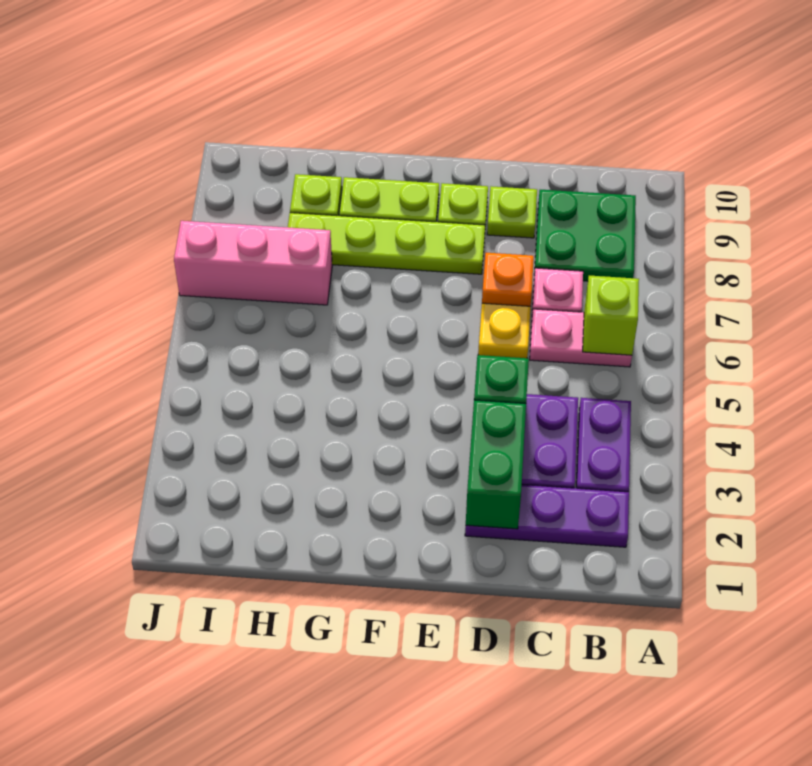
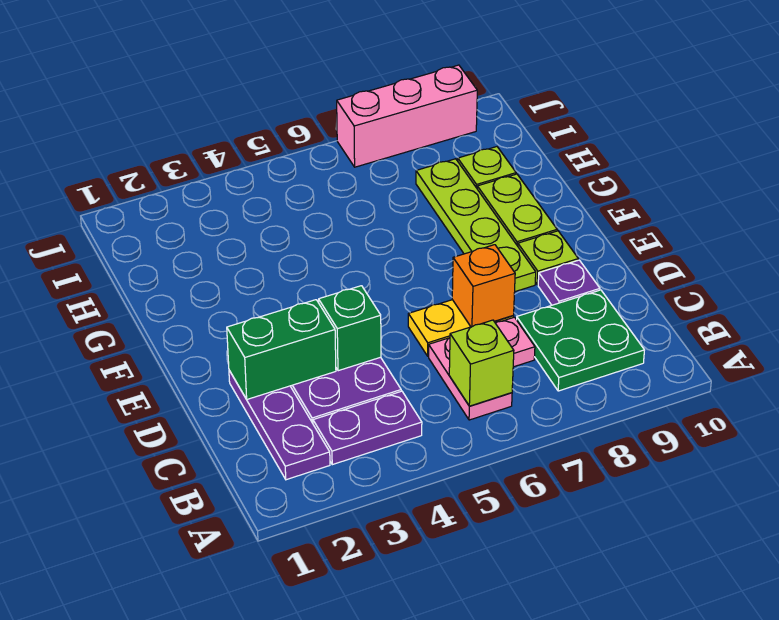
orange plate D7 level 2 -> orange brick D7 level 2
lime plate D9 level 1 -> purple plate D9 level 1
pink brick H7:J7 level 1 -> pink brick J7:J9 level 1

